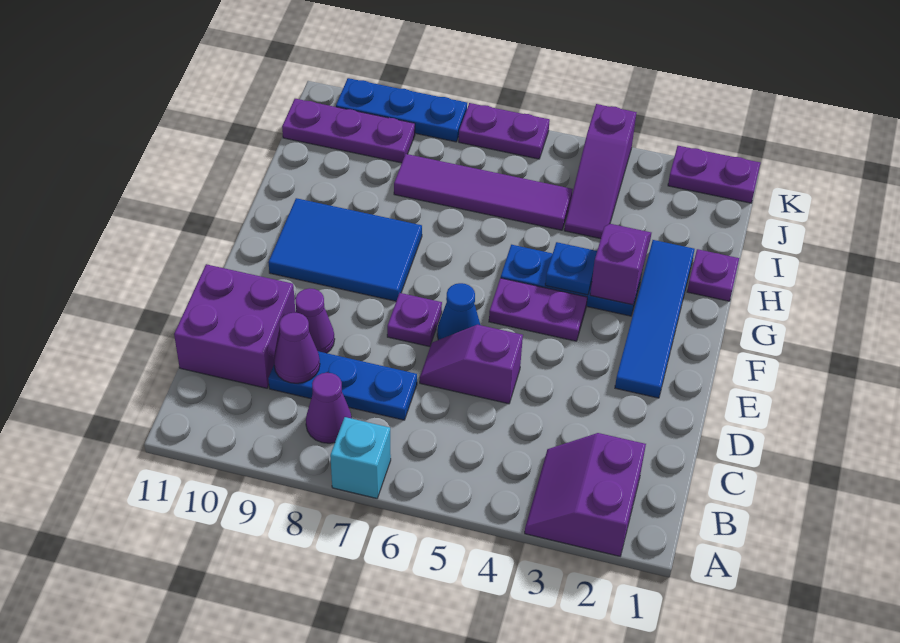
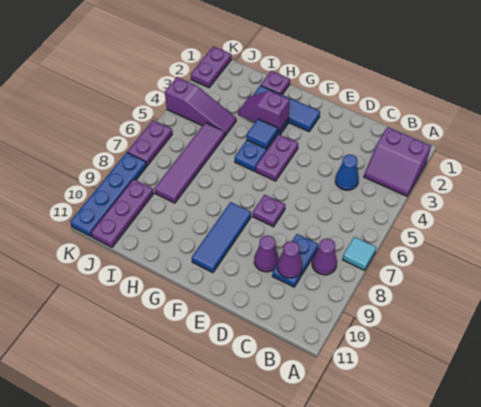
cyan brick A7 level 1 -> cyan tile A7 level 1
blue plate C7:C9 level 1 -> blue plate C8:C9 level 1
purple brick C10:D11 level 1 -> none
purple slope D5:D6 level 1 top 5 -> none
blue tile E2:H2 level 1 -> blue tile F2:H2 level 1
blue cone E6 level 1 -> blue cone C4 level 1
blue tile F8:G10 level 1 -> blue tile F8:F10 level 1
blue plate G4 level 2 -> blue tile G4 level 2
blue plate K8:K10 level 1 -> blue plate K8:K11 level 1

